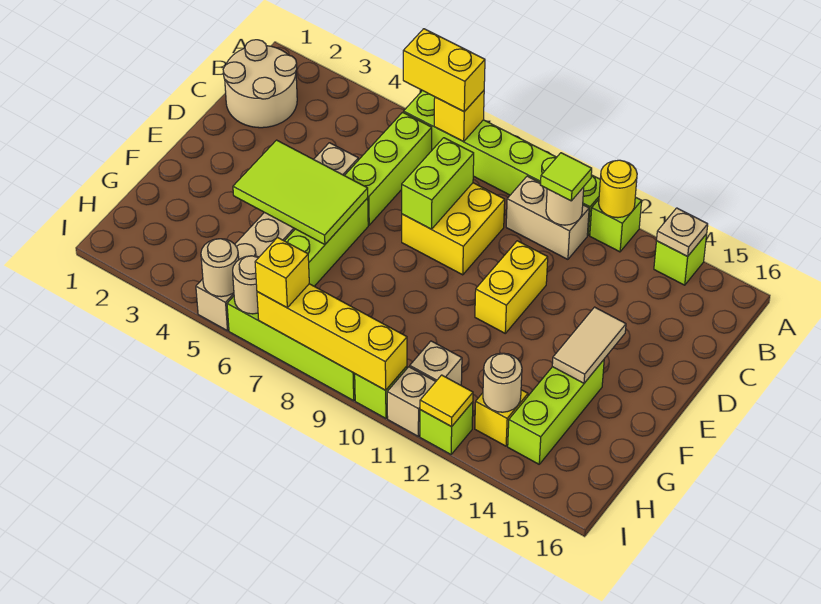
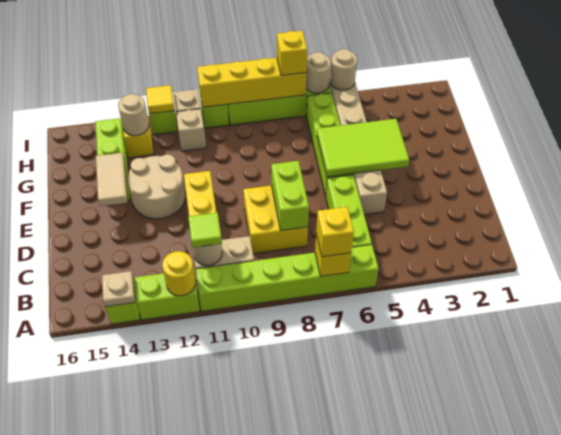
yellow brick A6:A7 level 3 -> yellow brick A7 level 3
lime brick A12 level 1 -> lime brick A12:A13 level 1
tan round brick B1:C2 level 1 -> tan round brick E12:F13 level 1

